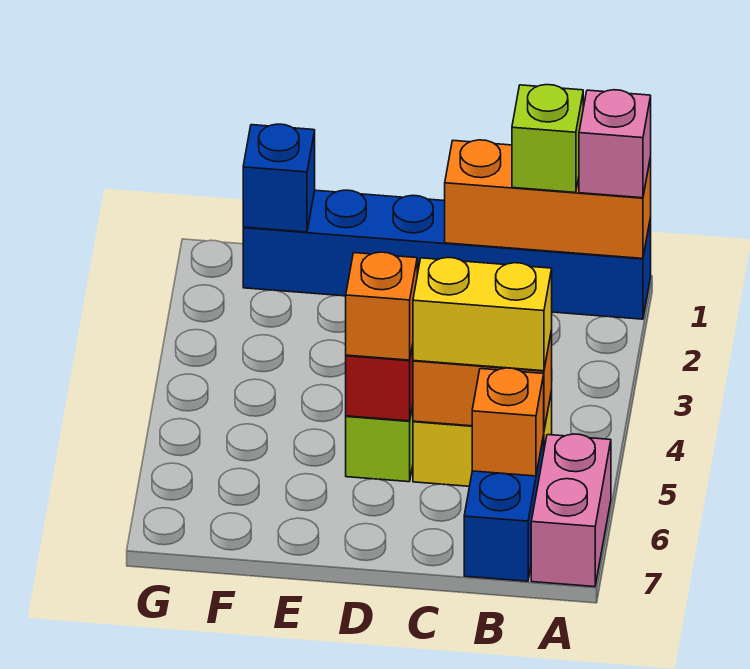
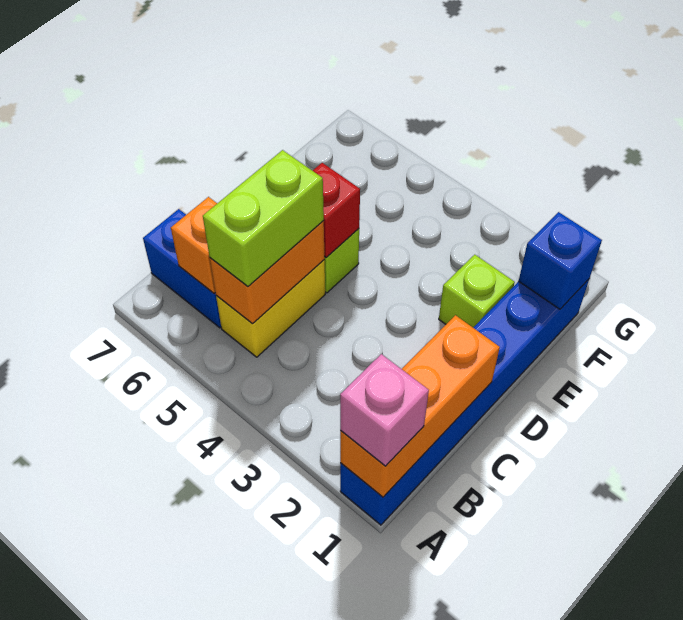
pink brick A6:A7 level 1 -> none
lime brick B1 level 3 -> lime brick E2 level 1
yellow brick B5:C5 level 3 -> lime brick B5:C5 level 3
orange brick D5 level 3 -> none

